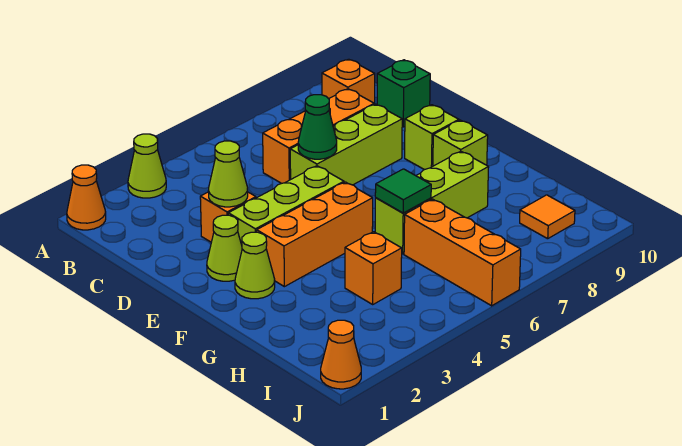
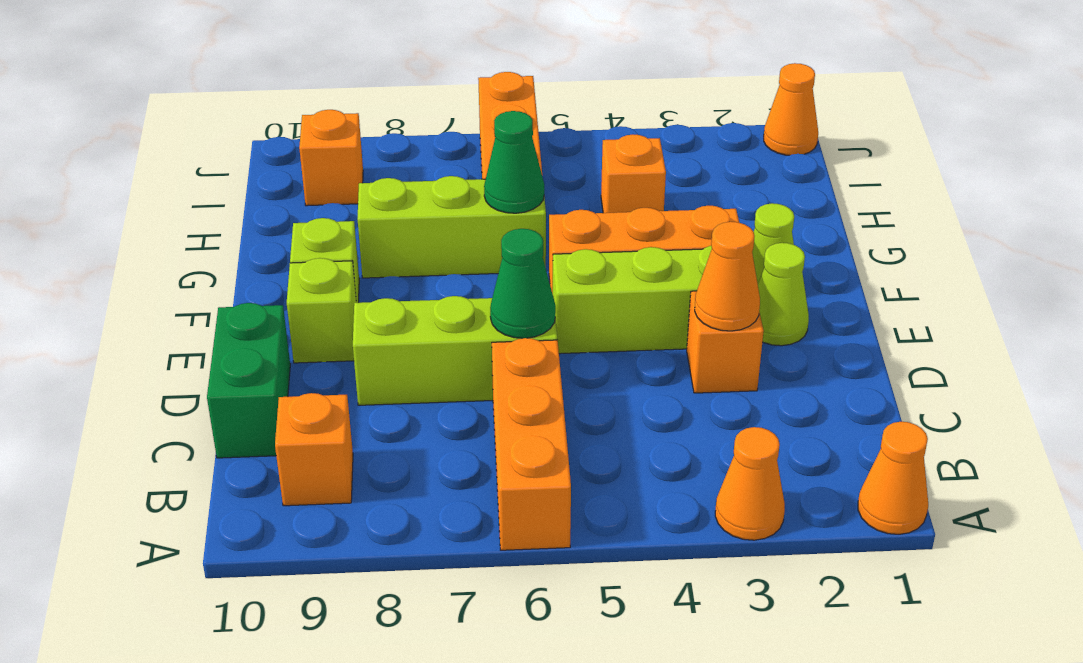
lime cone A3 level 1 -> orange cone A3 level 1
orange brick C6:C8 level 1 -> orange brick A6:C6 level 1
green brick C10 level 1 -> green brick C10:D10 level 1
lime cone D3 level 2 -> orange cone D3 level 2
green tile G6 level 2 -> green cone G6 level 2
orange tile I9 level 1 -> orange brick I9 level 1

